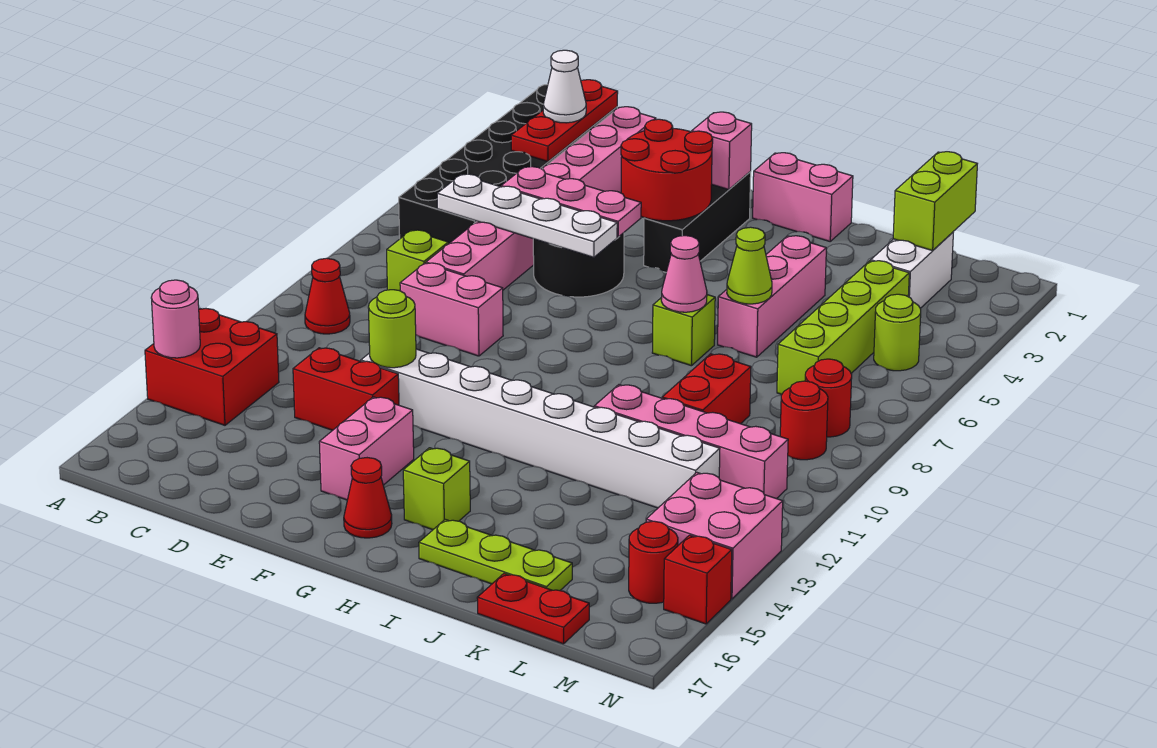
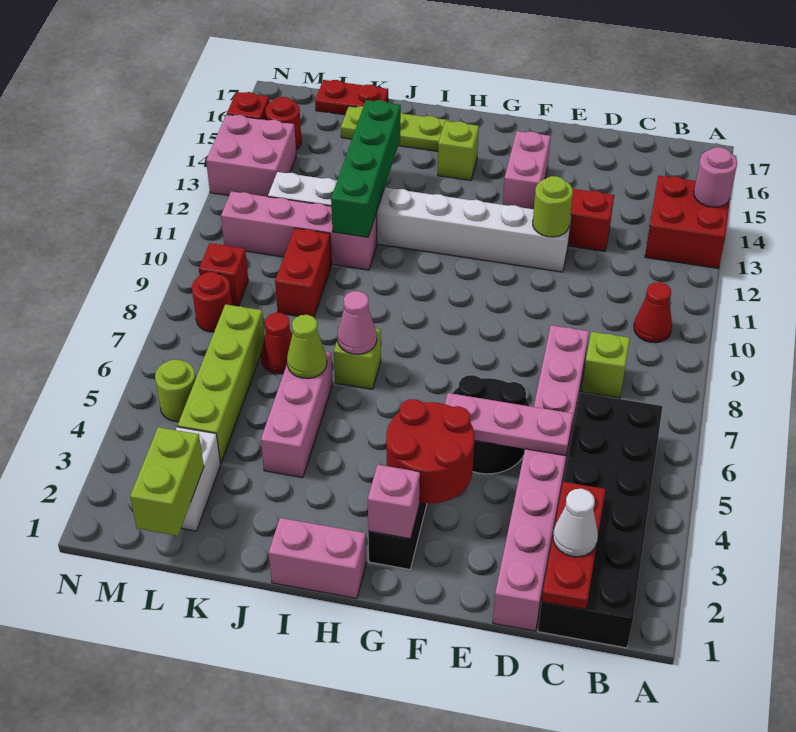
white plate C6:F6 level 2 -> none
pink brick D9:E9 level 1 -> none
red cone G16 level 1 -> red cone K7 level 1
none -> green brick J11:J14 level 2
red round brick M9 level 1 -> red brick M9 level 1

